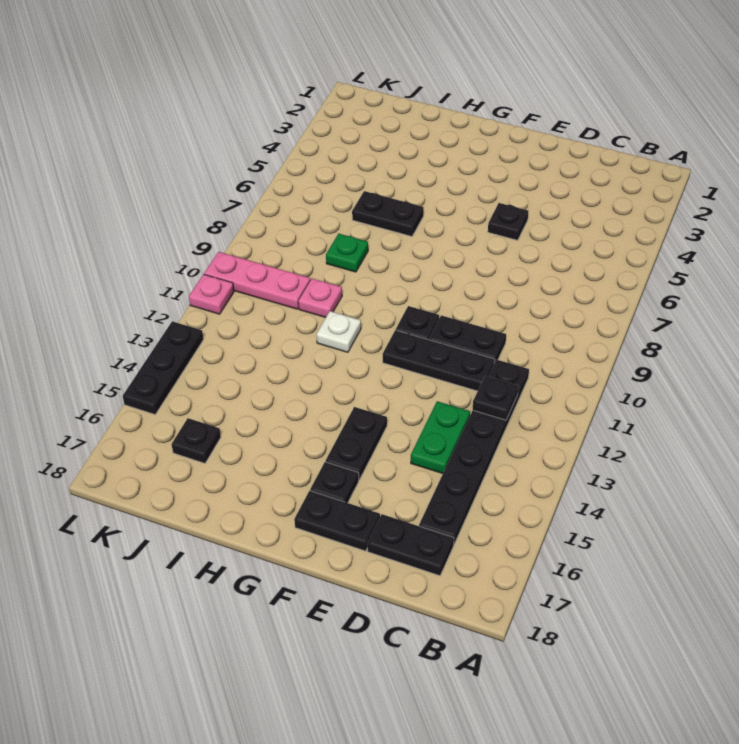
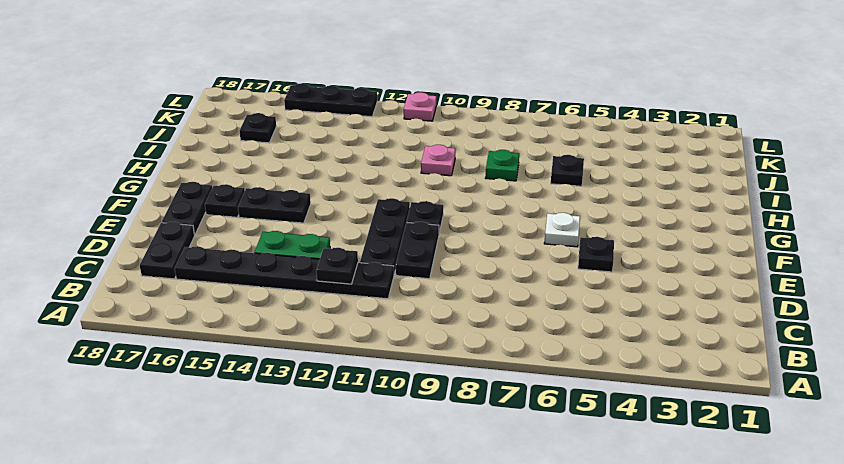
black plate H6:I6 level 1 -> black plate I6 level 1
white plate H11 level 1 -> white plate F6 level 1
pink plate J10:L10 level 1 -> none

